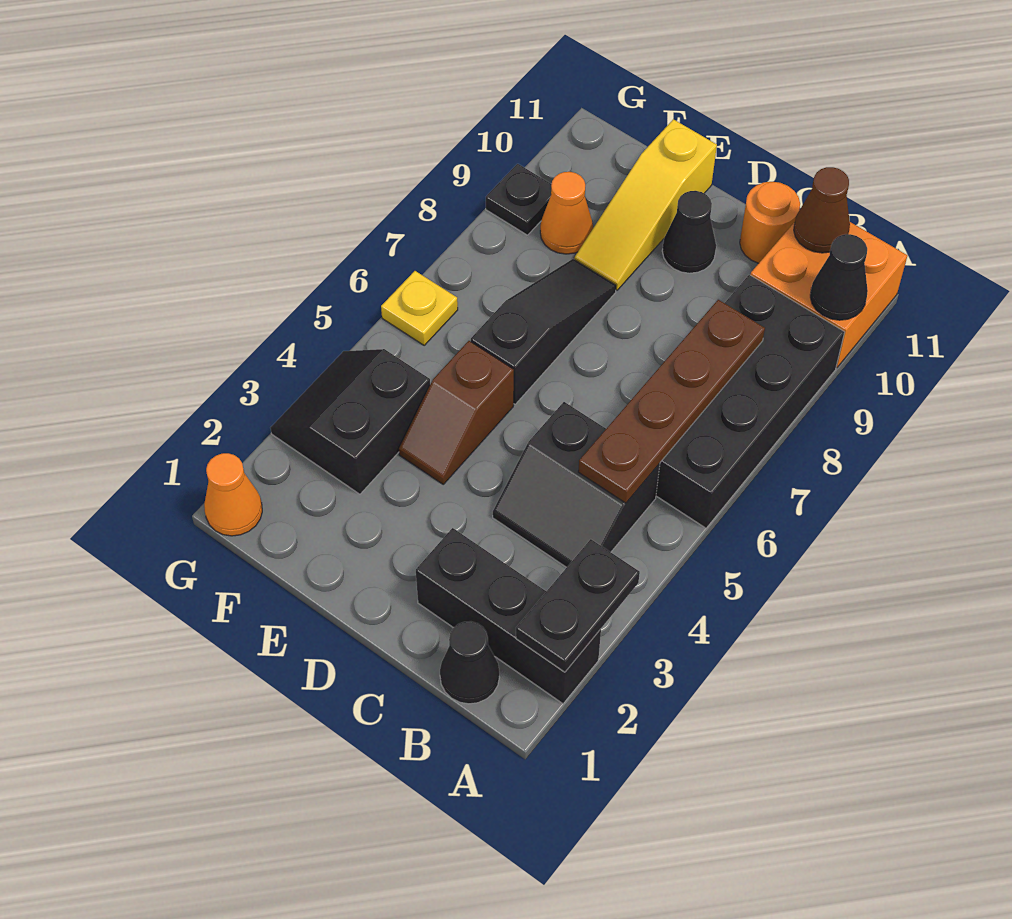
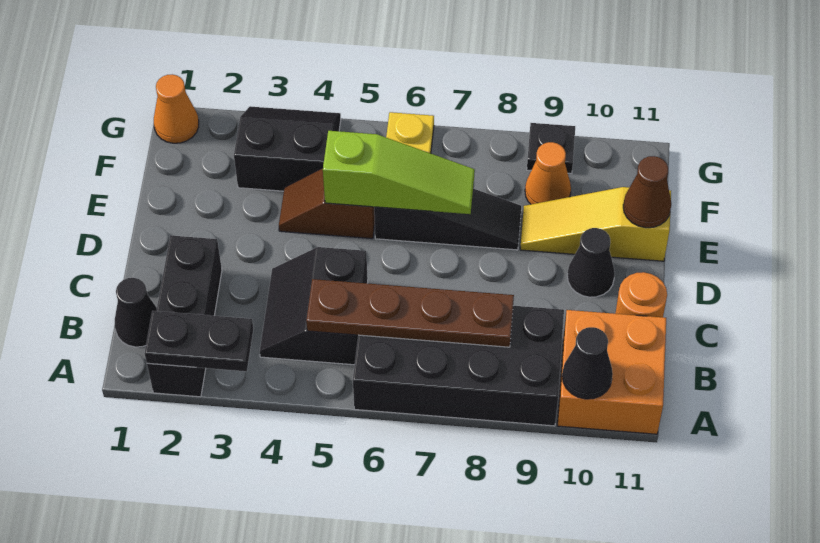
brown cone B11 level 2 -> brown cone E11 level 2
none -> lime slope E5:E7 level 2 top 5

